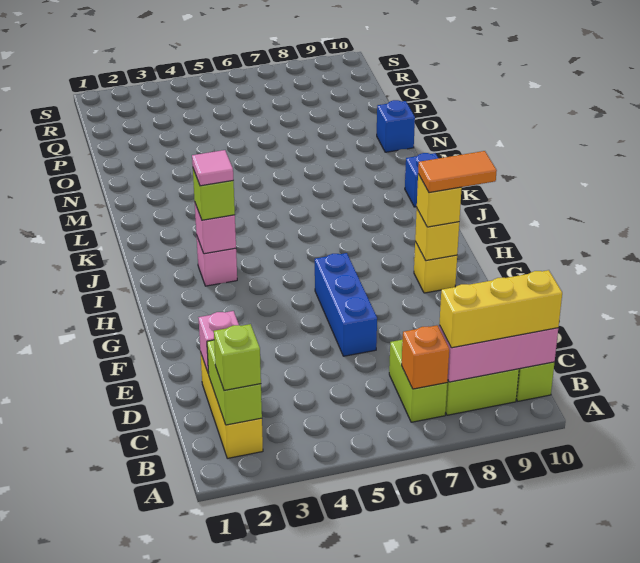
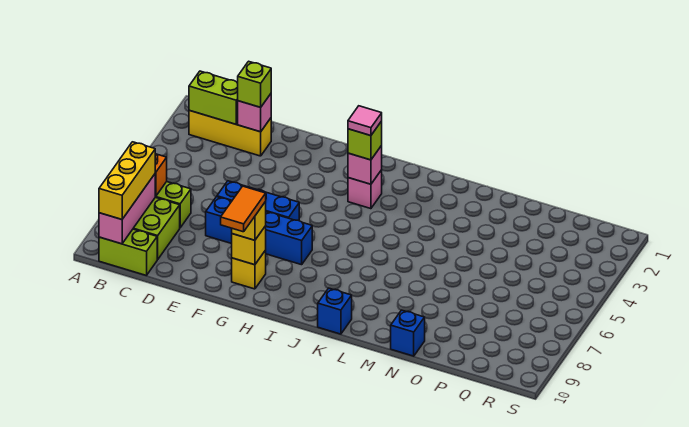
lime brick B2 level 3 -> lime brick D2 level 3
none -> blue brick E7:H7 level 1

